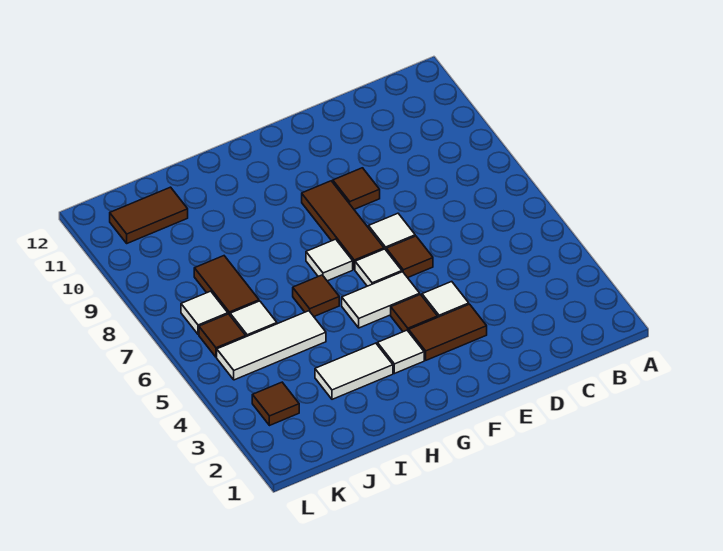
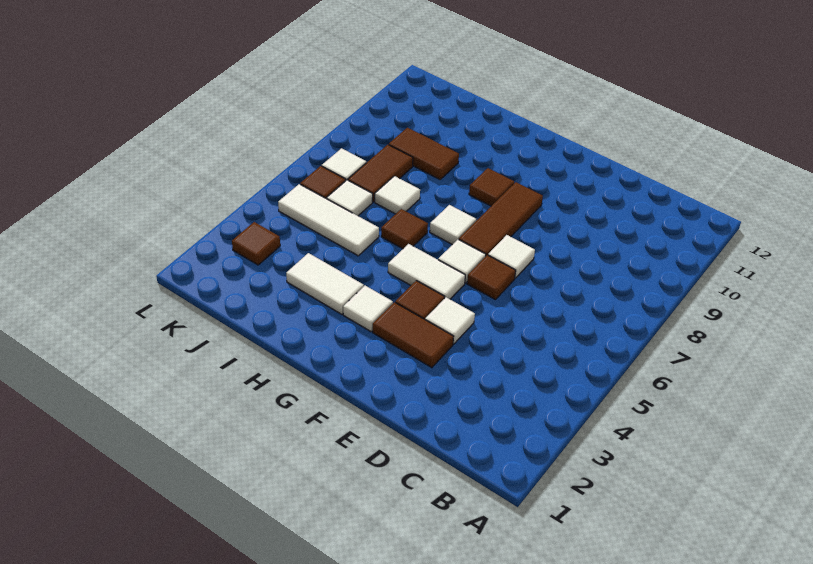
brown tile E9 level 1 -> brown tile G9 level 1
none -> white tile I7 level 1
brown tile J11:K11 level 1 -> brown tile I9:J9 level 1

